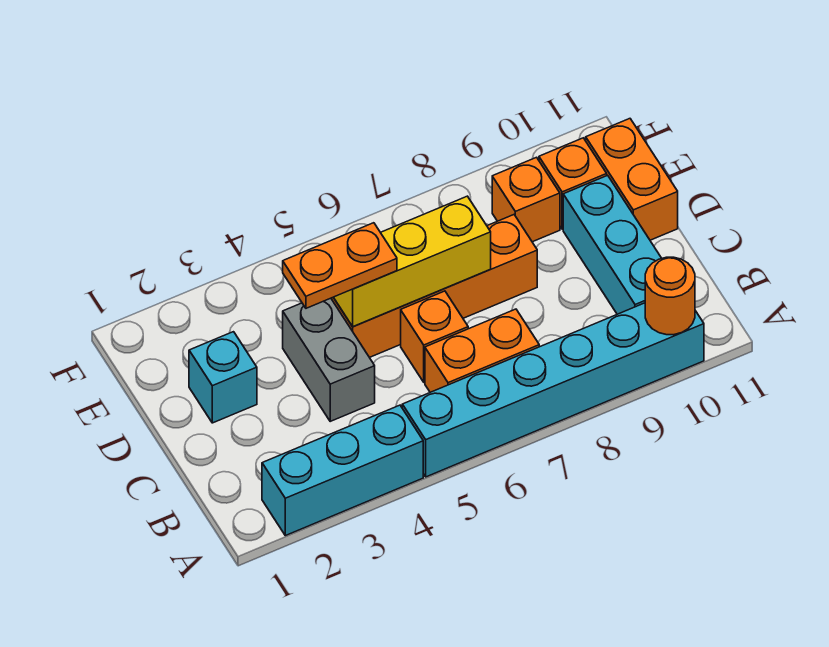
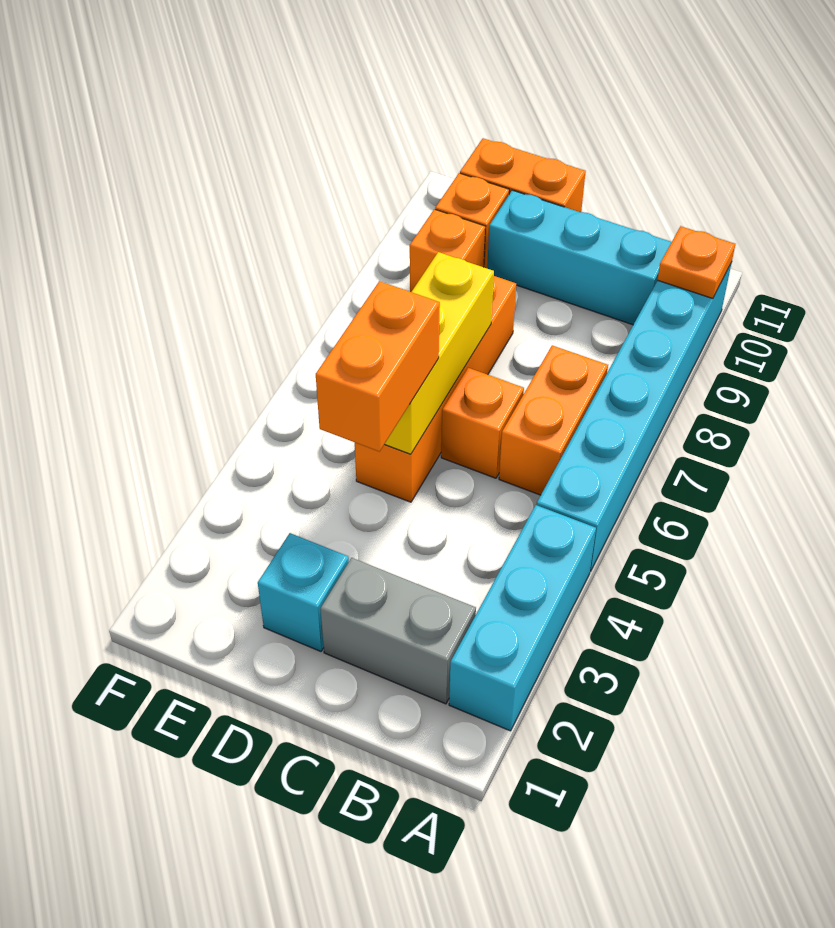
orange round brick A10 level 2 -> orange plate A10 level 2
grey brick C4:D4 level 1 -> grey brick B2:C2 level 1
orange plate D4:D5 level 3 -> orange brick D4:D5 level 3

